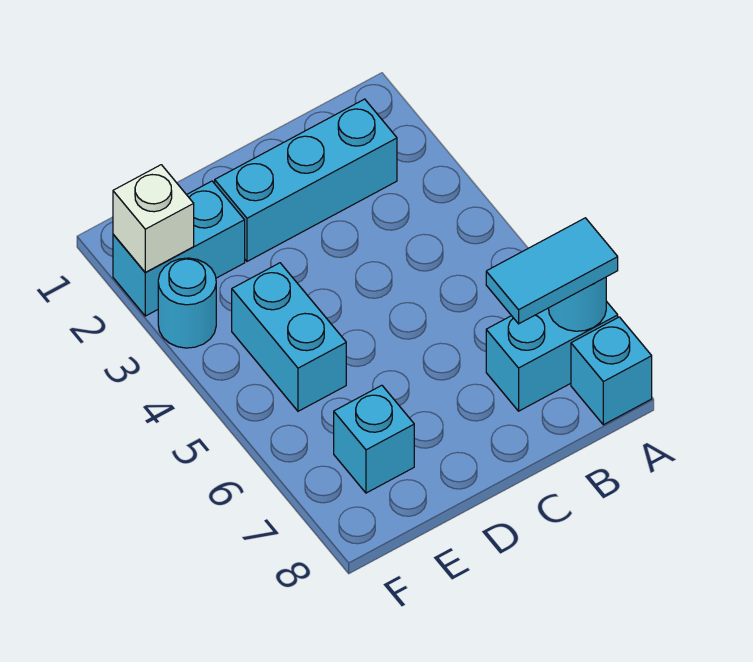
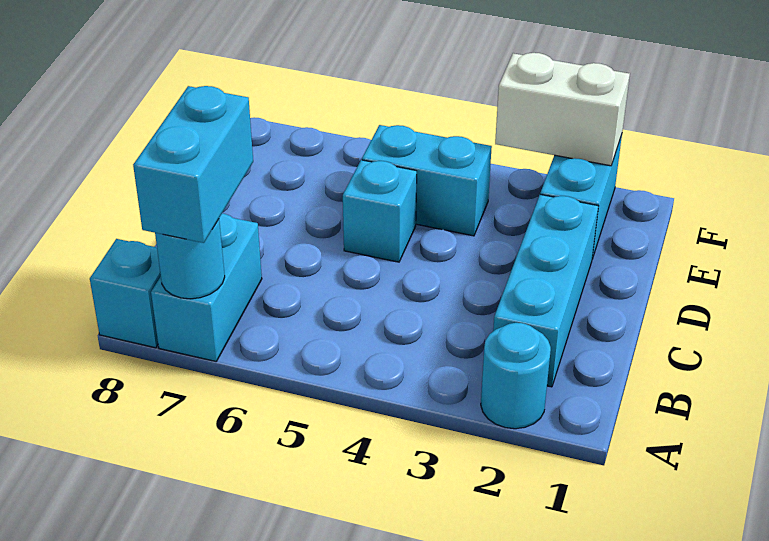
cyan tile A7:B7 level 3 -> cyan brick A7:B7 level 3
cyan brick E7 level 1 -> cyan brick D5 level 1
white brick F2 level 2 -> white brick F2:F3 level 2
cyan round brick F3 level 1 -> cyan round brick A2 level 1

